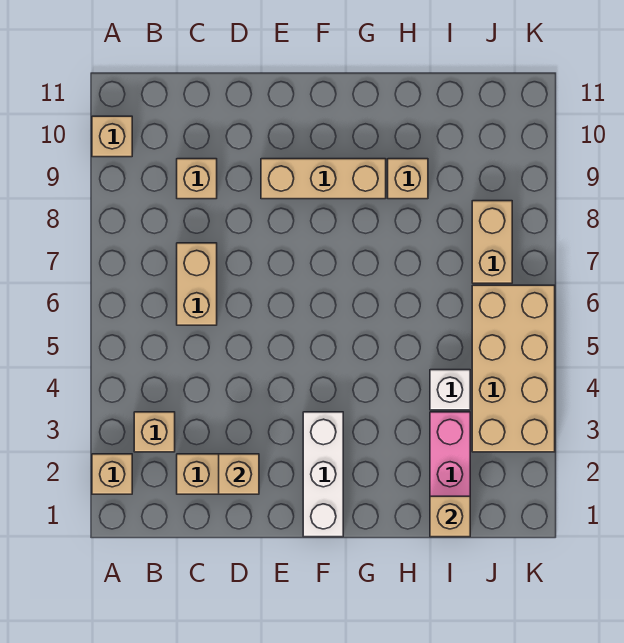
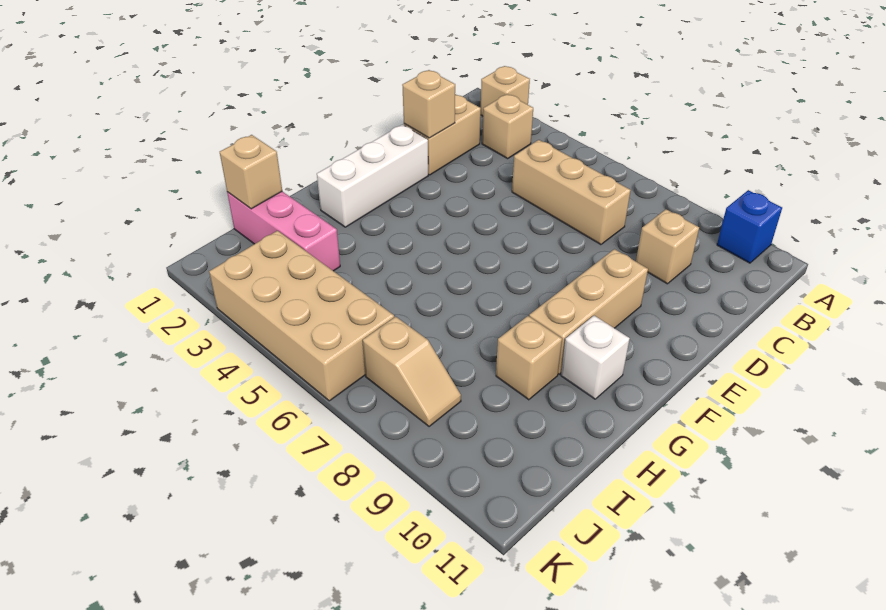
tan brick A10 level 1 -> blue brick A10 level 1
tan brick C6:C7 level 1 -> tan brick C5:C7 level 1
white brick F1:F3 level 1 -> white brick E2:G2 level 1
white brick I4 level 1 -> white brick G10 level 1
tan brick J7:J8 level 1 -> tan slope J7:J8 level 1 top 7

